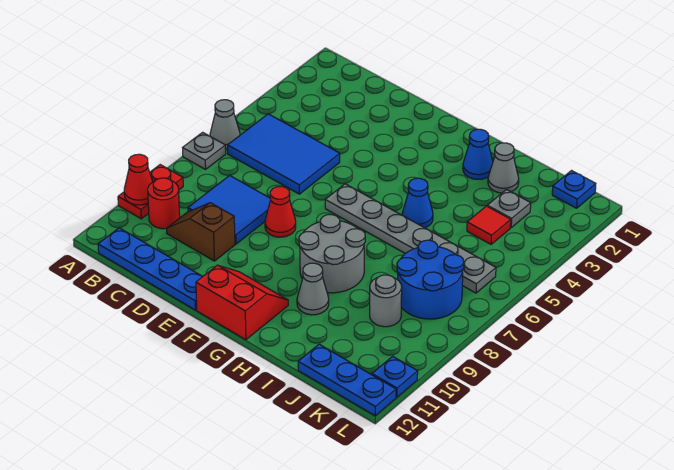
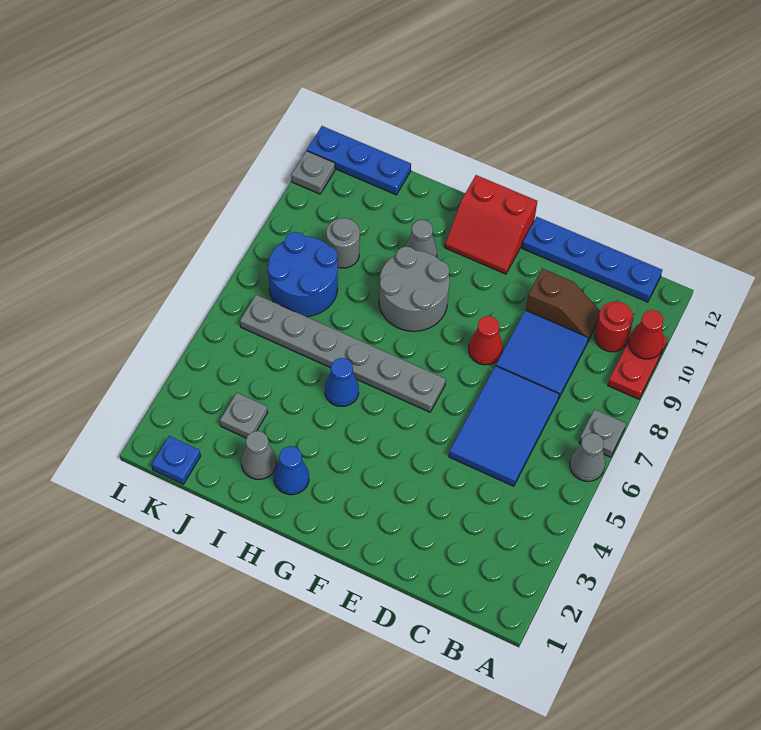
blue tile B5:D6 level 1 -> blue tile C5:D7 level 1
red tile J4 level 1 -> none
blue plate L11 level 1 -> grey plate L11 level 1

